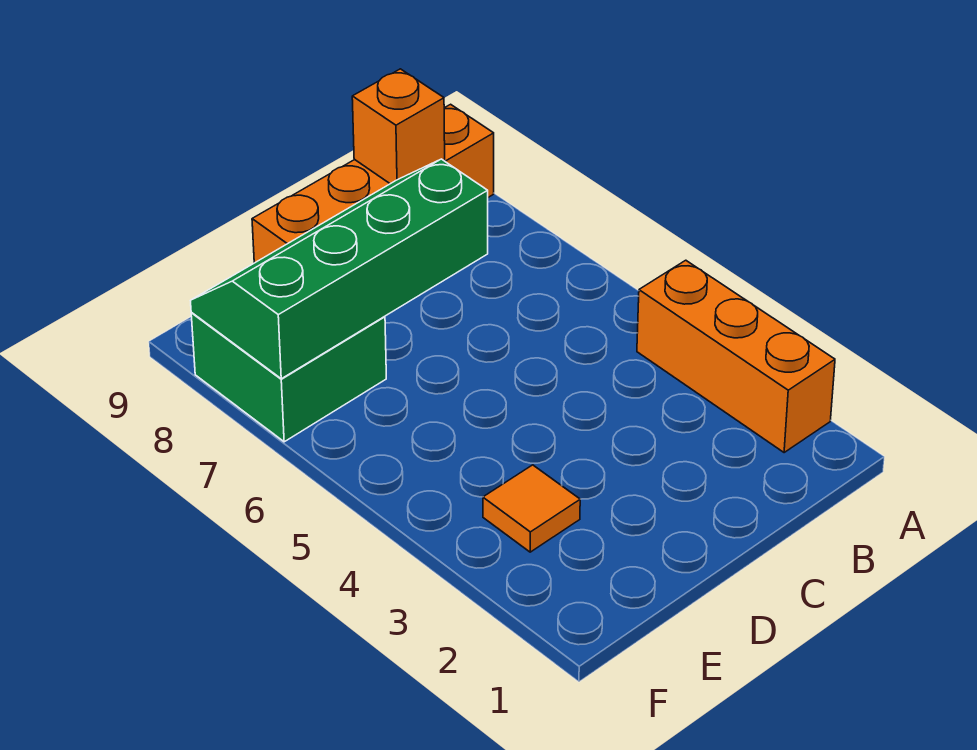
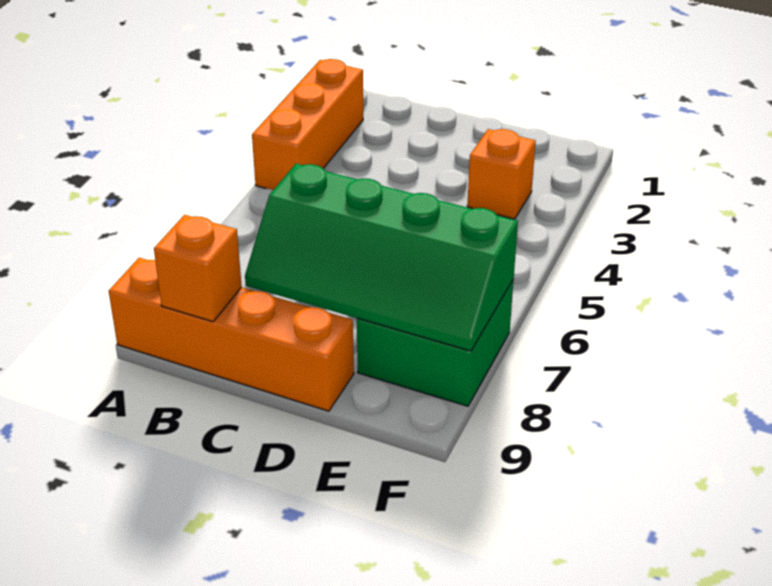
orange tile E3 level 1 -> orange brick E3 level 1

